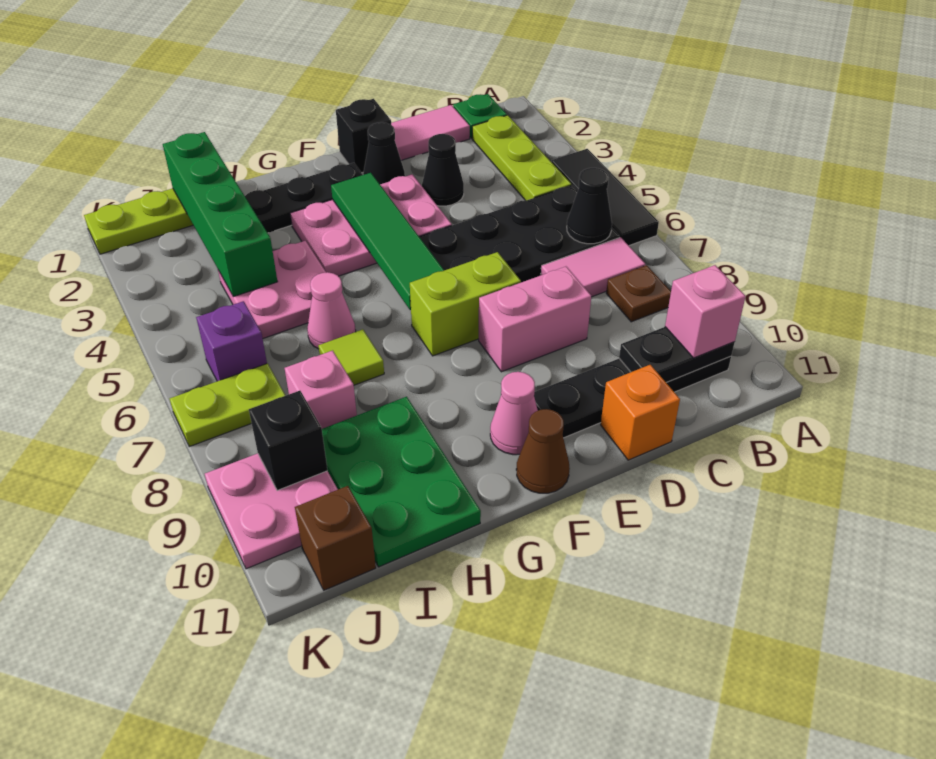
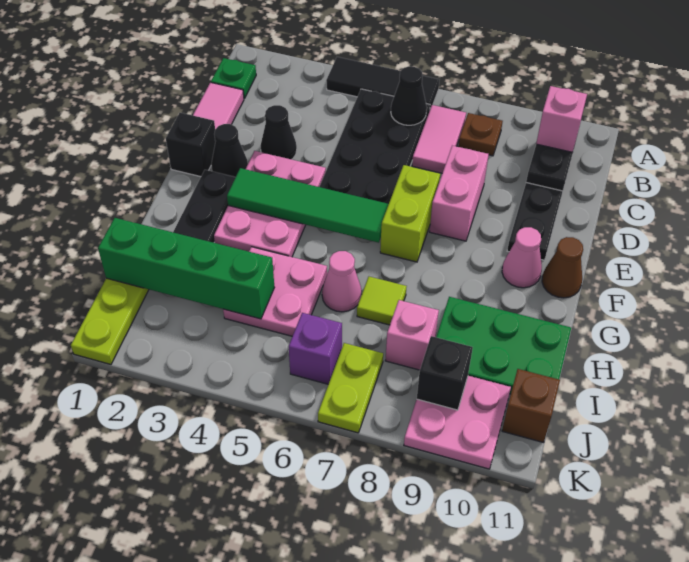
lime plate B2:B4 level 1 -> none
orange brick D11 level 1 -> none

